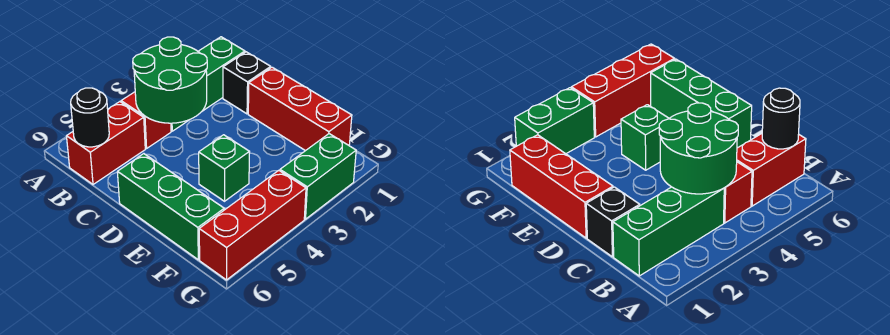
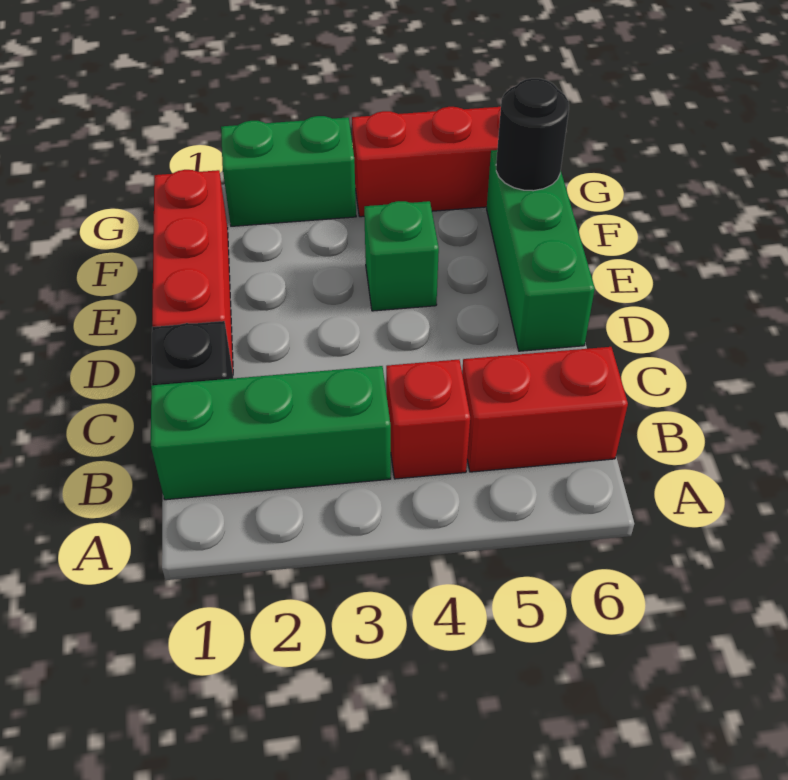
green round brick B3:C4 level 2 -> none
black round brick B6 level 2 -> black round brick F6 level 2

